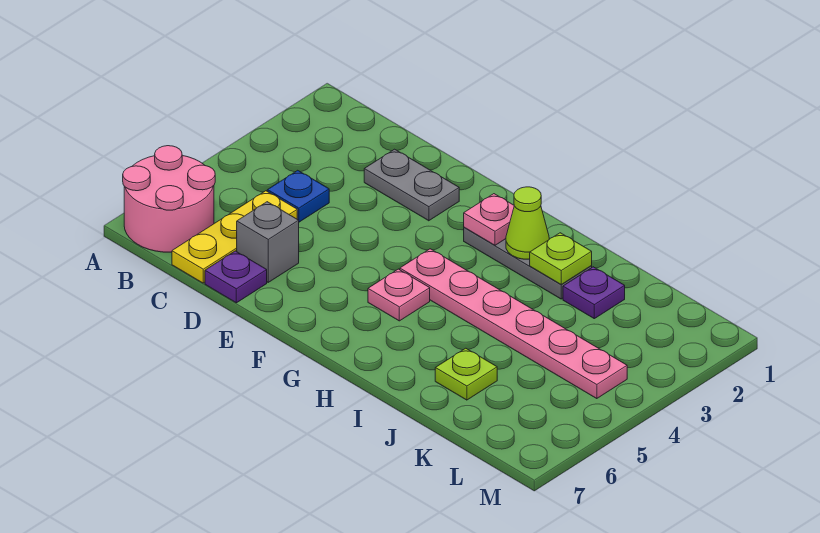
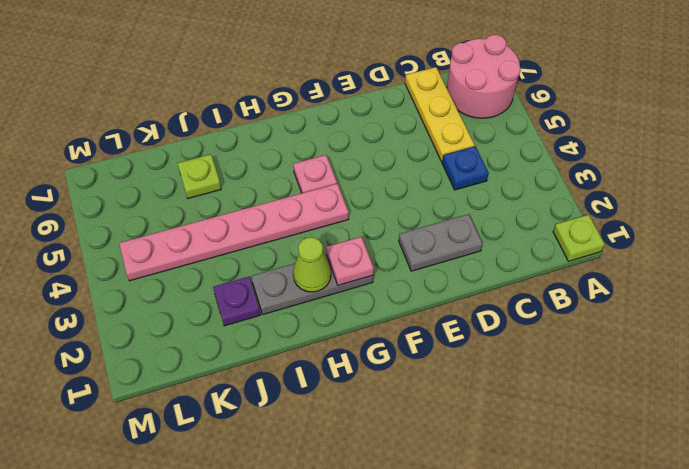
grey brick D6 level 1 -> none
purple plate D7 level 1 -> none
lime plate I2 level 2 -> lime plate A1 level 1

